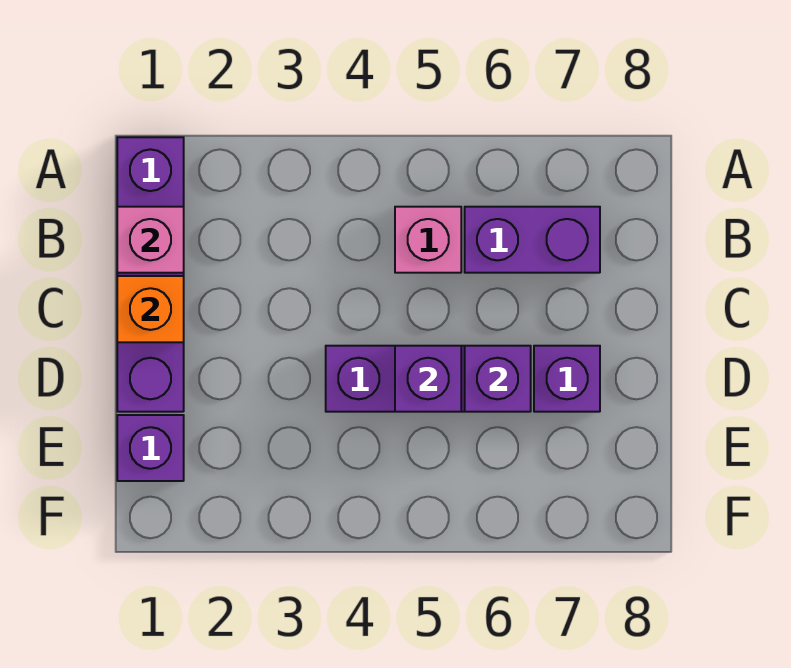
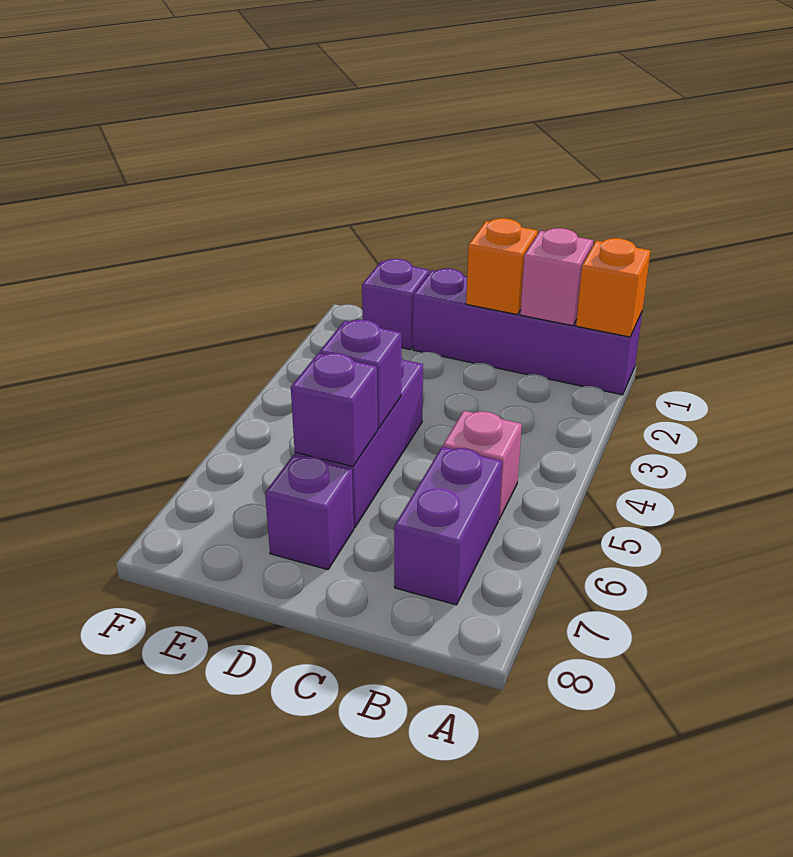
none -> orange brick A1 level 2

